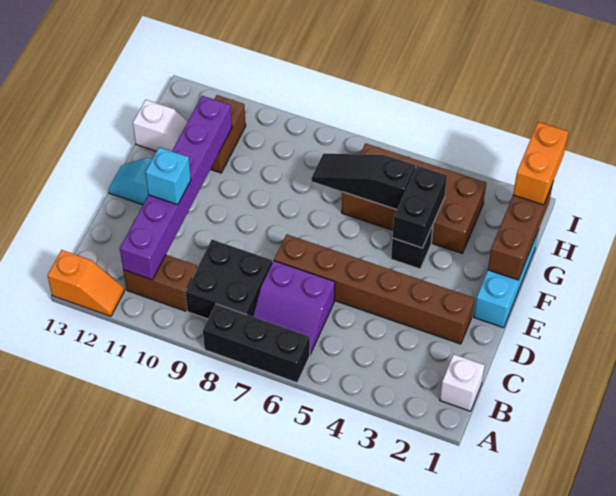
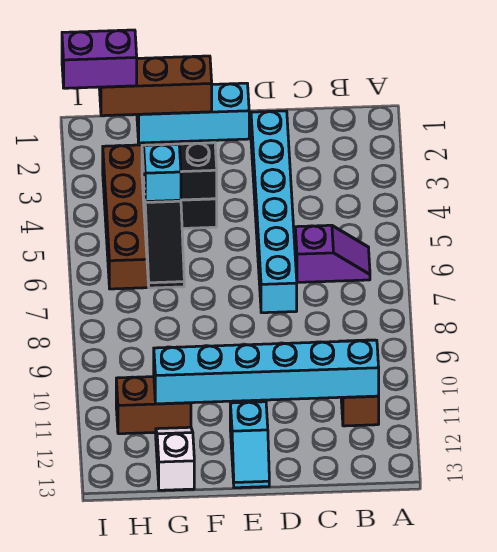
black brick A6:A8 level 1 -> none
orange slope A12:A13 level 1 top 13 -> none
white brick B1 level 1 -> none
purple slope B6:C7 level 1 top C -> purple slope B6:C6 level 1 top C
black brick B8:C9 level 1 -> none
purple brick B11:G11 level 2 -> cyan brick B11:G11 level 2
brown brick D2:D7 level 1 -> cyan brick D2:D7 level 1
cyan brick D11 level 3 -> cyan brick G5 level 3
orange brick H1:I1 level 3 -> purple brick H1:I1 level 3

